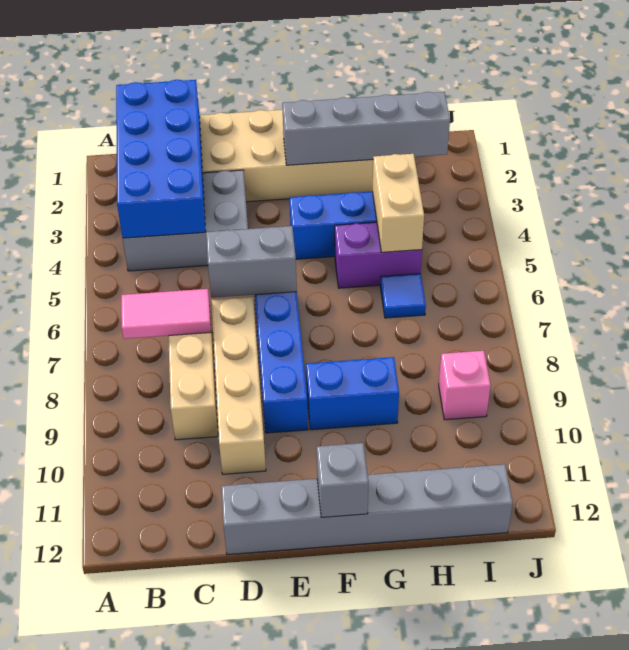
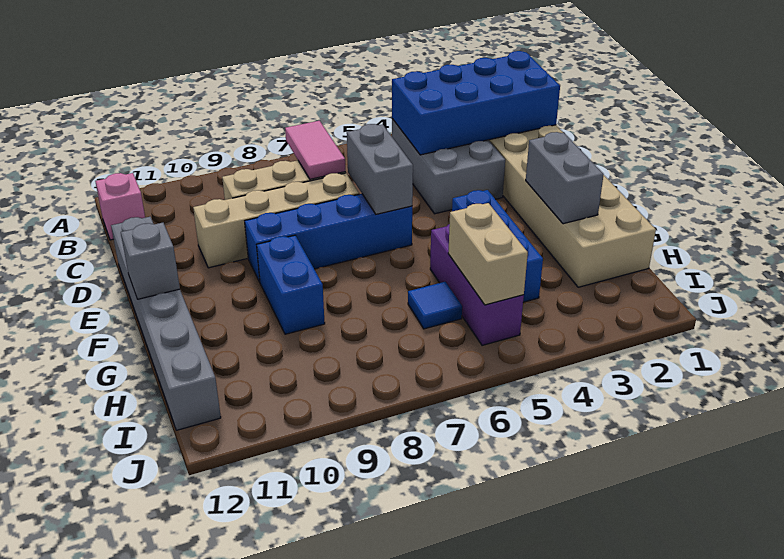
grey brick F2:I2 level 2 -> grey brick F2:G2 level 2
purple brick G5:H5 level 1 -> purple brick G5:I5 level 1
tan brick H4:H5 level 2 -> tan brick H5:I5 level 2
pink brick I9 level 1 -> pink brick B12 level 1

